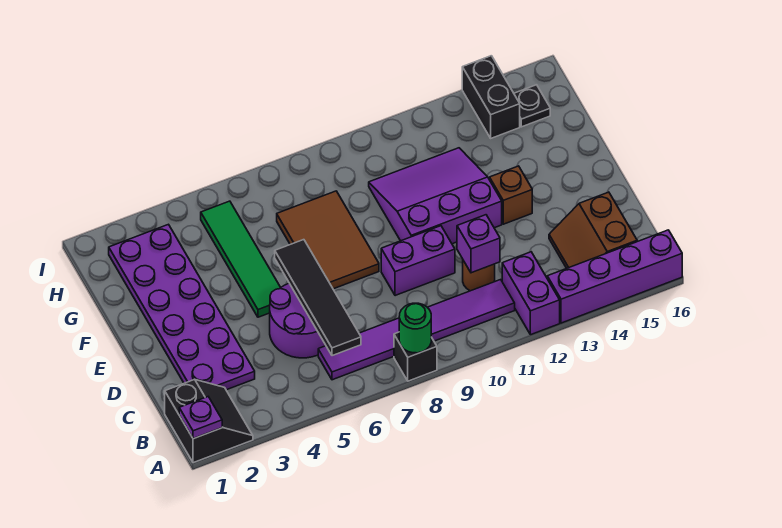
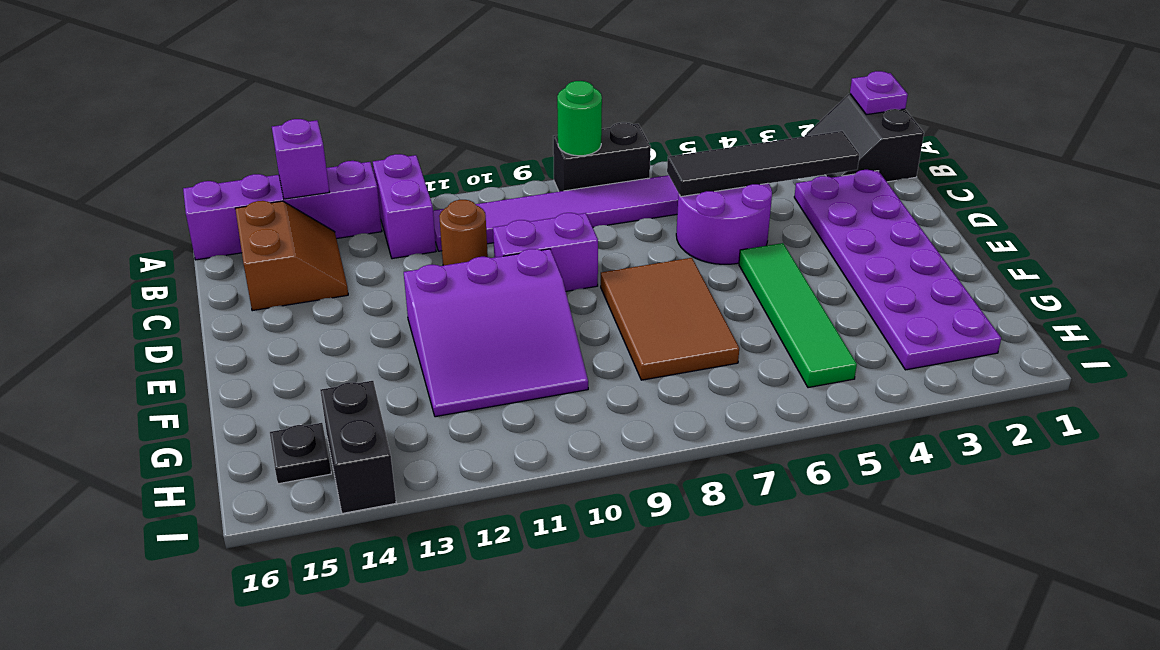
black brick A8 level 1 -> black brick A7:A8 level 1
black tile B6:E6 level 2 -> black tile C3:C6 level 2
purple brick C11 level 2 -> purple brick A14 level 2
brown brick E13 level 1 -> none

